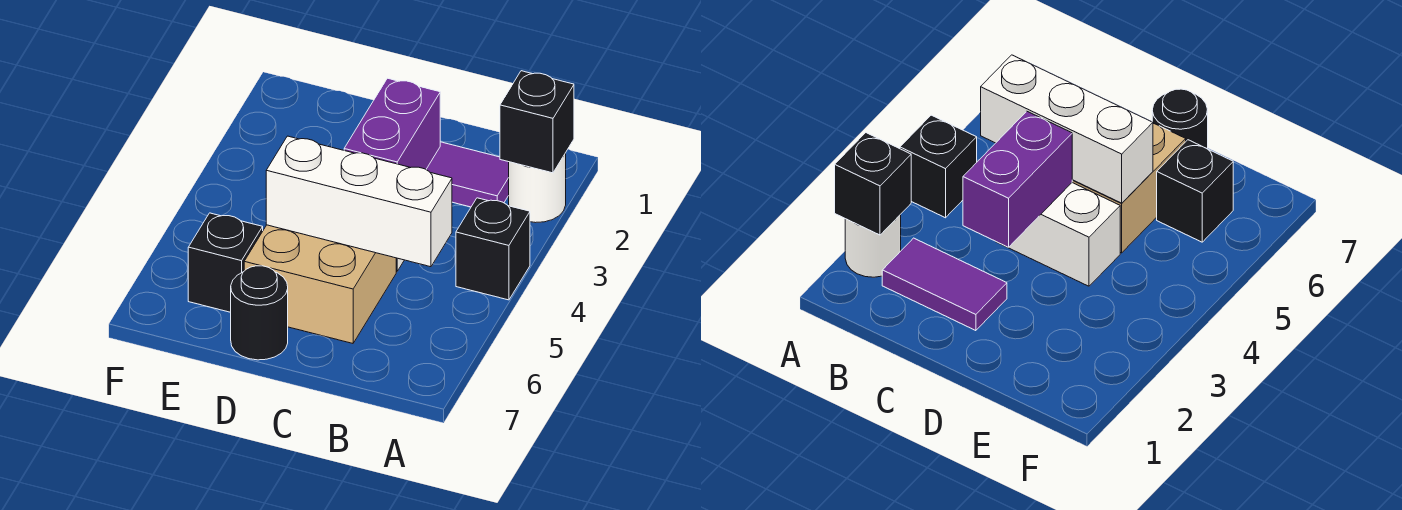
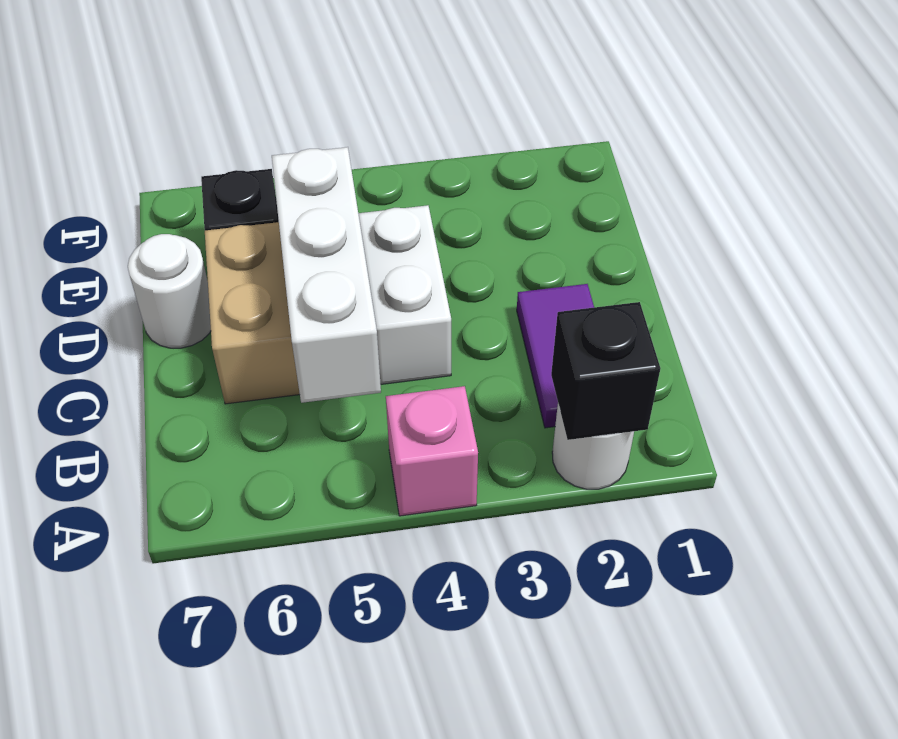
black brick A4 level 1 -> pink brick A4 level 1
purple brick C3:C4 level 2 -> none
black round brick D7 level 1 -> white round brick D7 level 1

